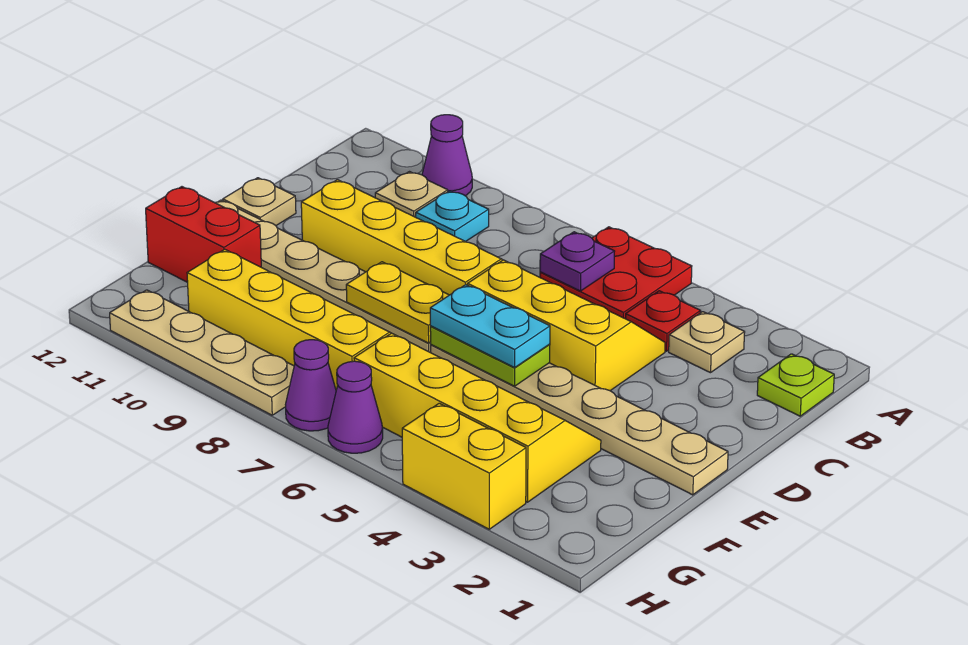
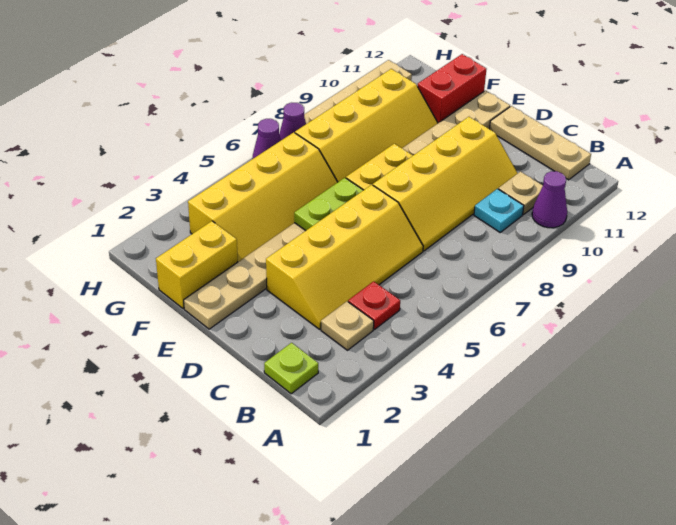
red plate A5:B6 level 1 -> none
purple plate B6 level 2 -> none
yellow slope C4:D6 level 1 top D -> yellow slope C3:D6 level 1 top D
tan plate D12 level 1 -> tan plate B12:D12 level 1
cyan plate E5:E6 level 3 -> none
yellow brick H3:H4 level 1 -> yellow brick F1:F2 level 1

